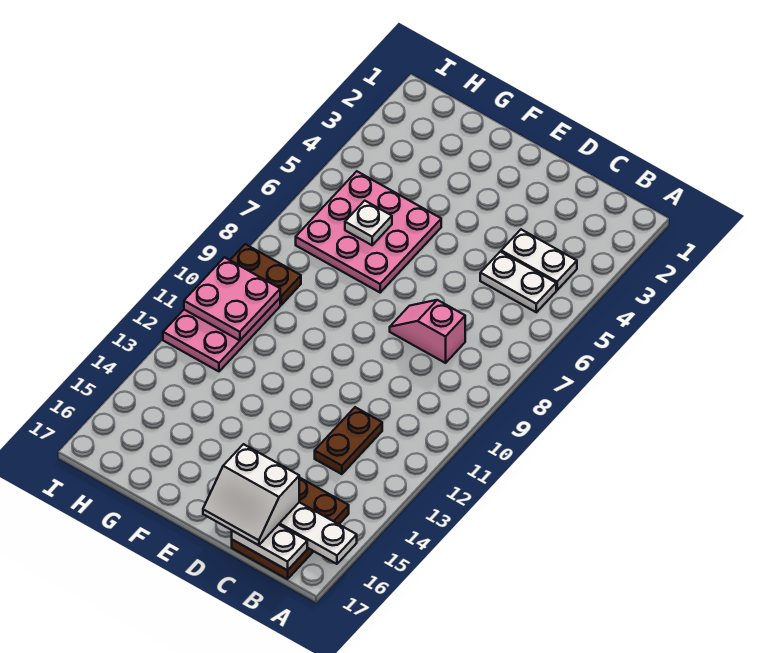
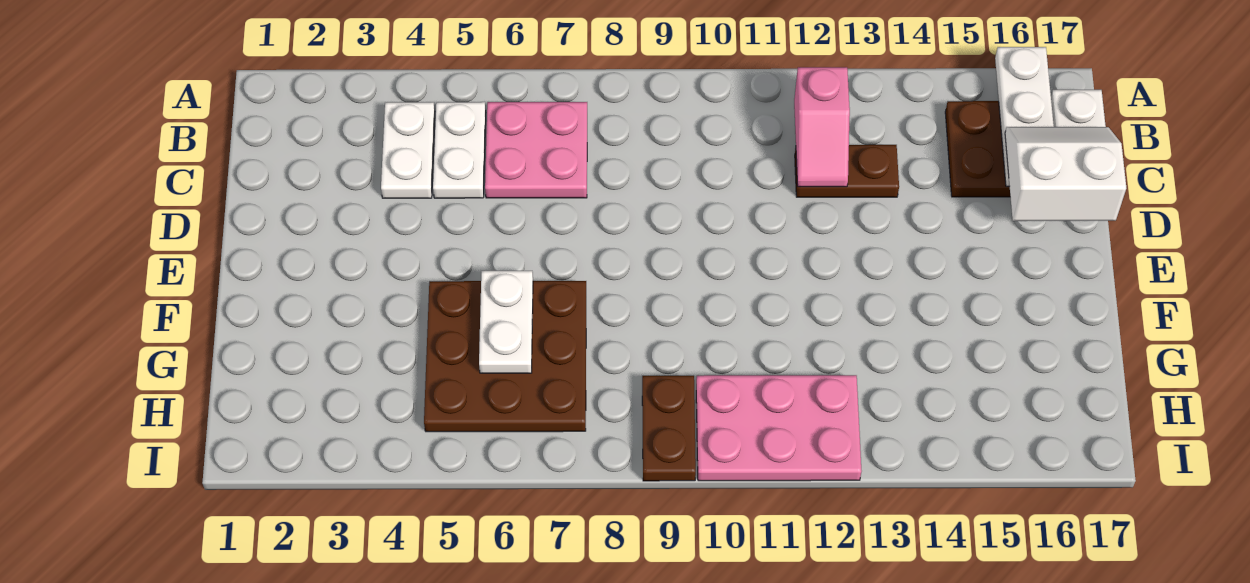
pink slope C8:D8 level 1 top C -> pink slope B12:C12 level 2 top B
white slope C16:D17 level 3 top 16 -> white slope C16:D17 level 3 top D
pink plate F5:H7 level 1 -> brown plate F5:H7 level 1
white plate G6 level 2 -> white plate F6:G6 level 2
pink plate H10:I11 level 2 -> pink plate B6:C7 level 1

